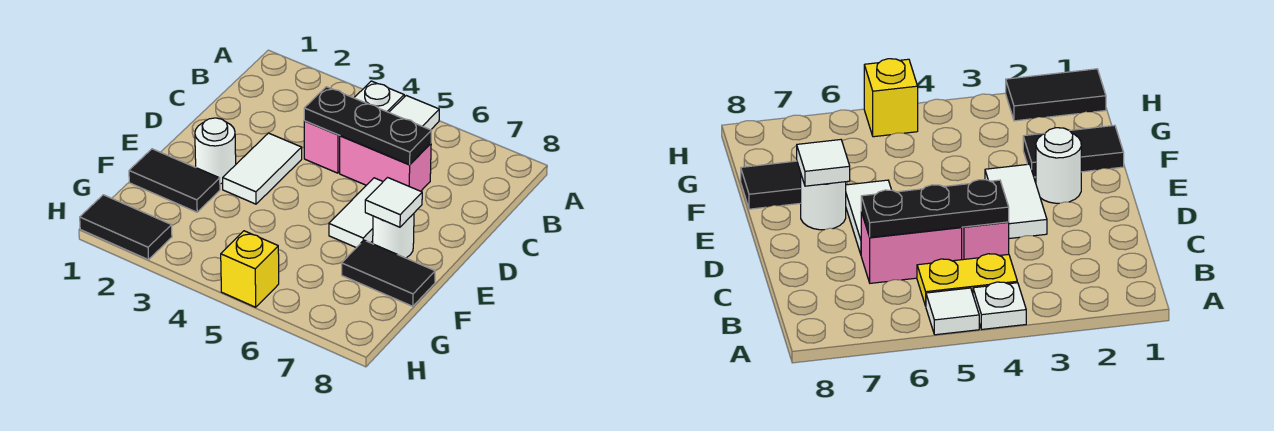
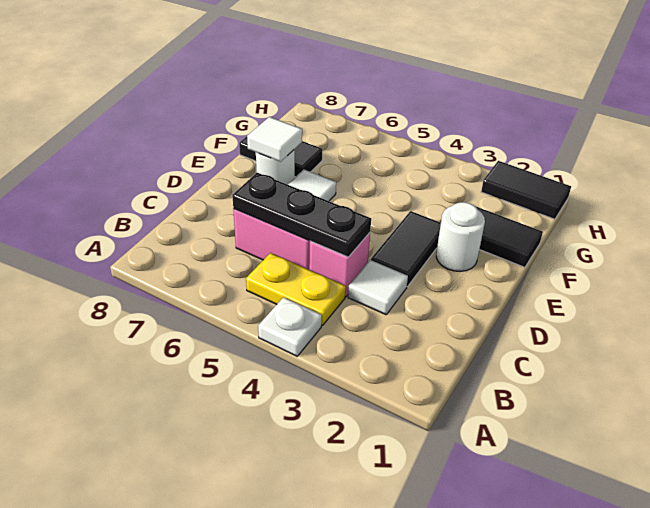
white tile A5 level 1 -> white tile C3 level 1
white tile D3:E3 level 1 -> black tile D3:E3 level 1
yellow brick H5 level 1 -> none

